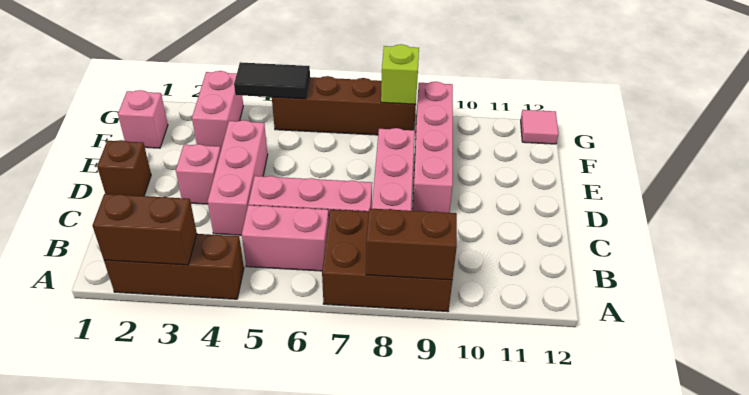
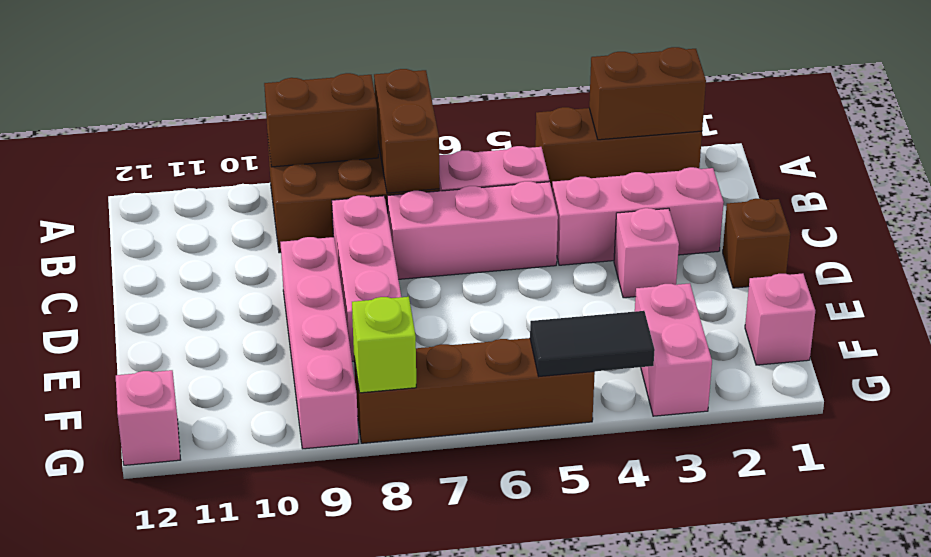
none -> brown brick A7:B7 level 2
pink brick C4:E4 level 1 -> pink brick C2:C4 level 1
pink tile G12 level 1 -> pink brick G12 level 1

